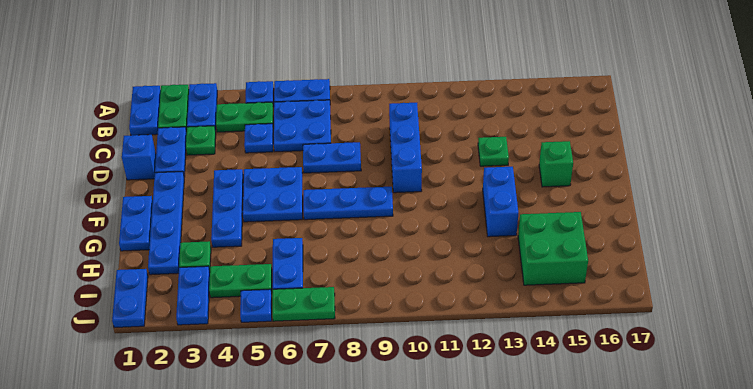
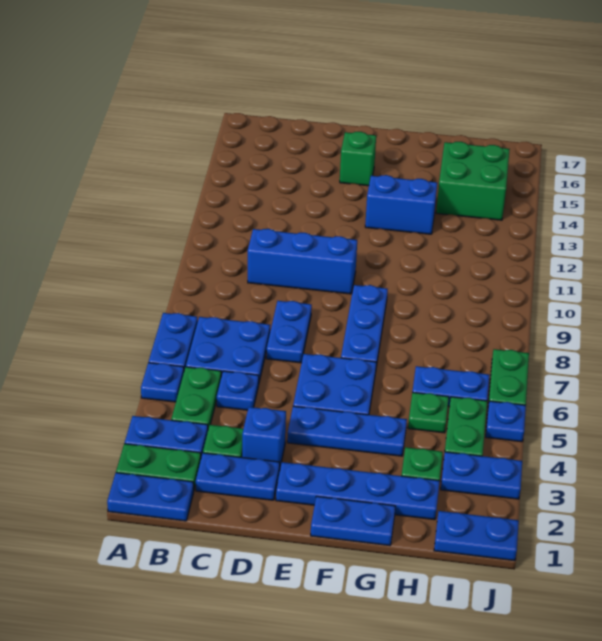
blue brick D1 level 1 -> blue brick D3 level 1
green plate D13 level 1 -> green plate H5 level 1

